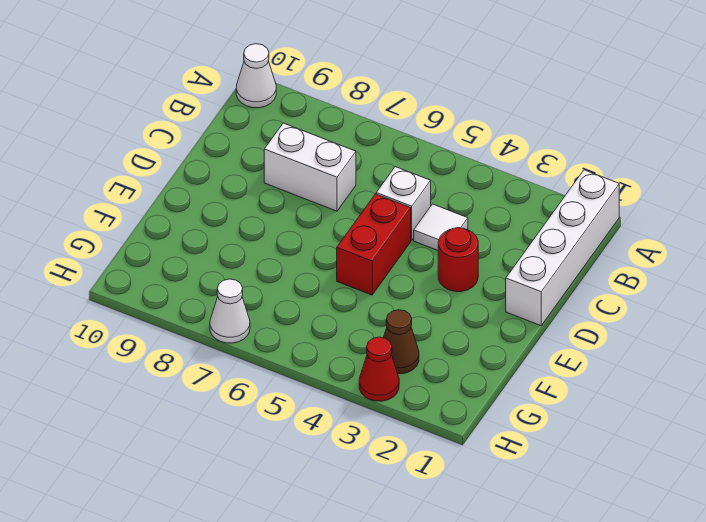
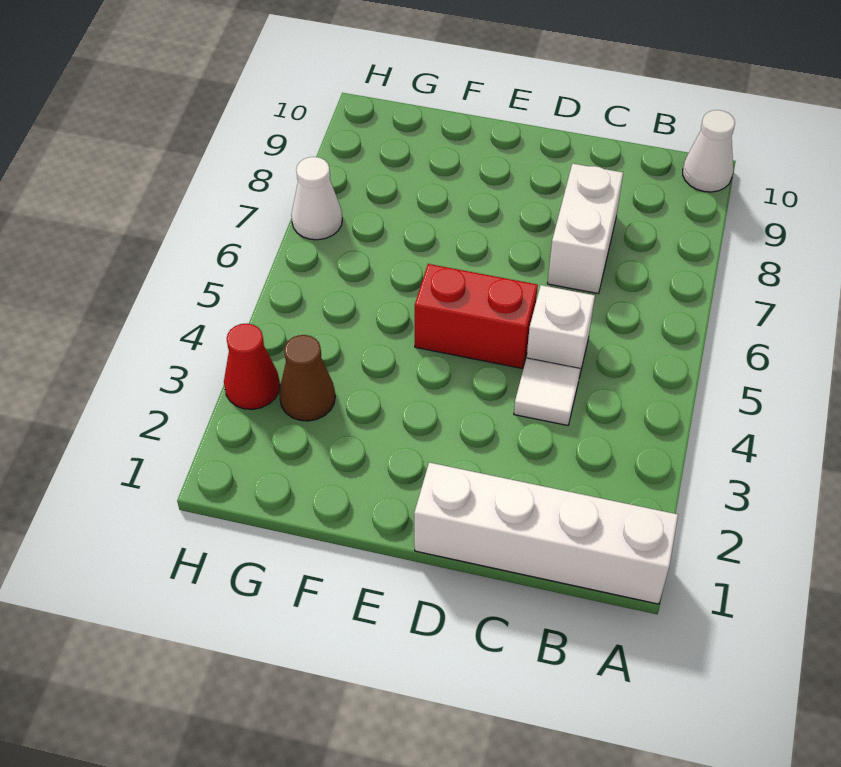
red round brick D3 level 1 -> none

